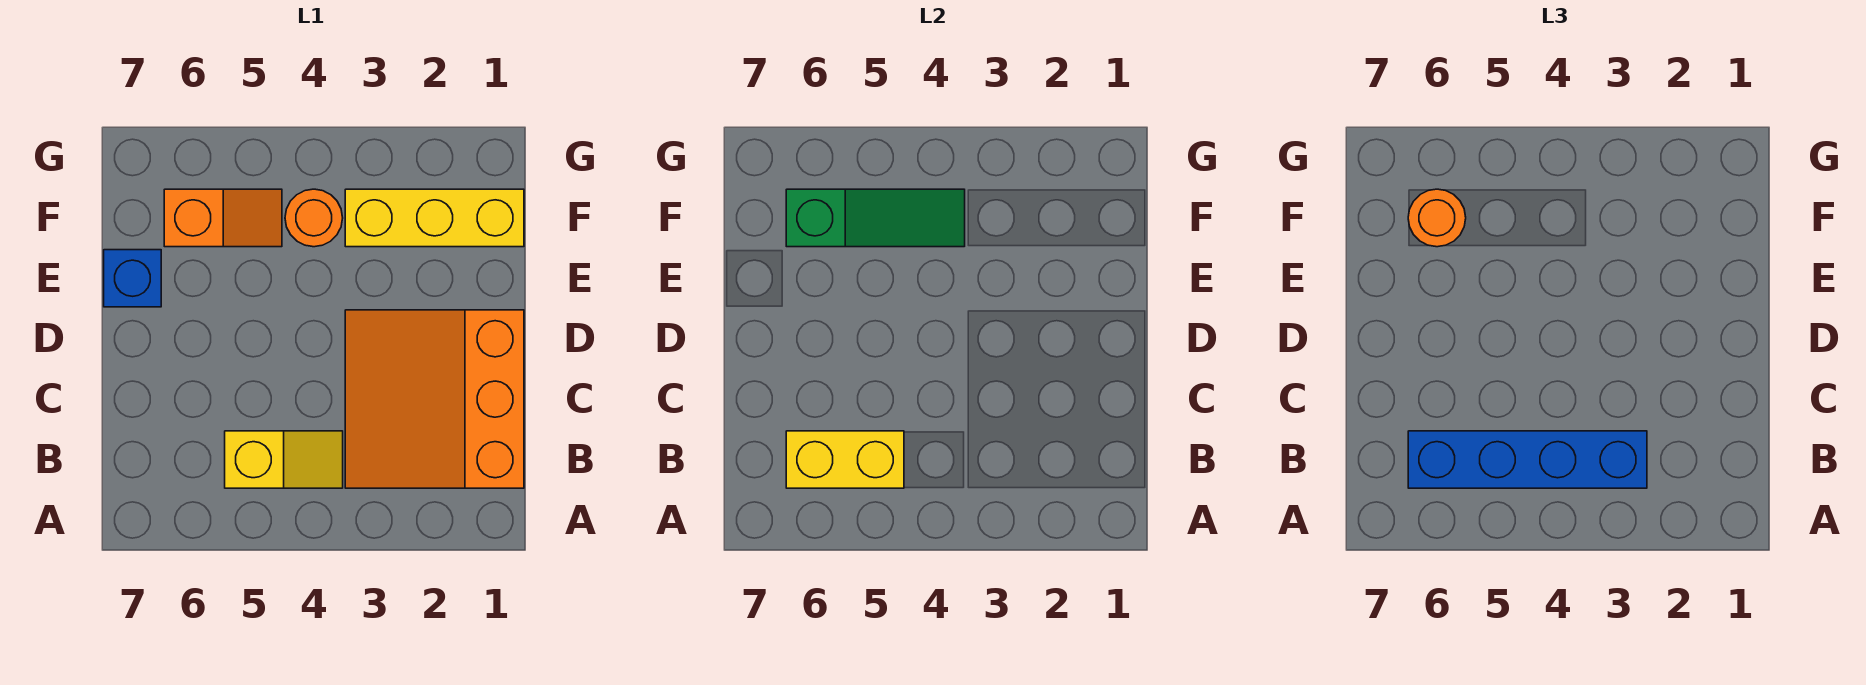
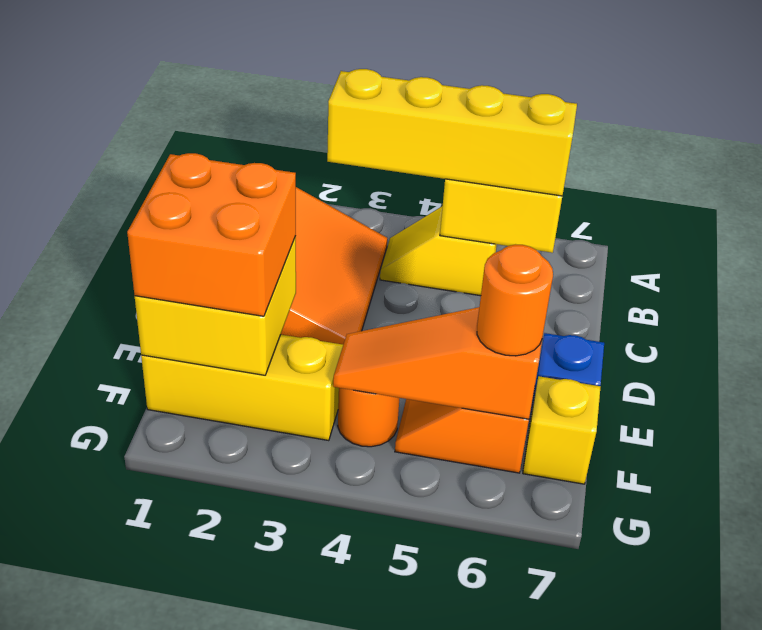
blue brick B3:B6 level 3 -> yellow brick B3:B6 level 3
none -> yellow brick E1:F2 level 2
none -> orange brick E1:F2 level 3
green slope F4:F6 level 2 top 6 -> orange slope F4:F6 level 2 top 6
none -> yellow brick F7 level 1

